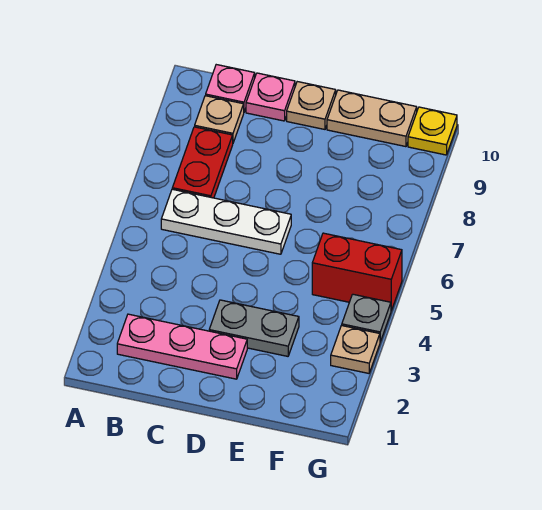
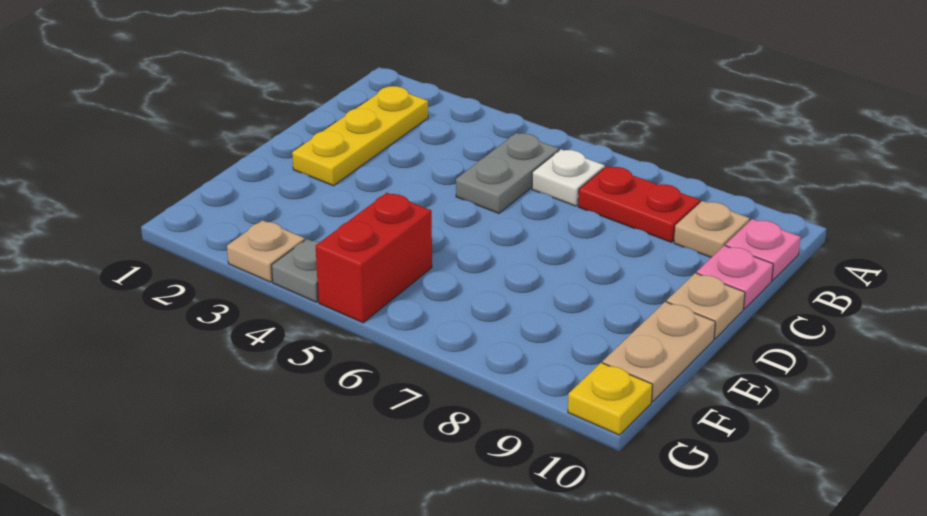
pink plate B2:D2 level 1 -> yellow plate B2:D2 level 1
white plate B6:D6 level 1 -> white plate B6 level 1
grey plate D3:E3 level 1 -> grey plate B5:C5 level 1

